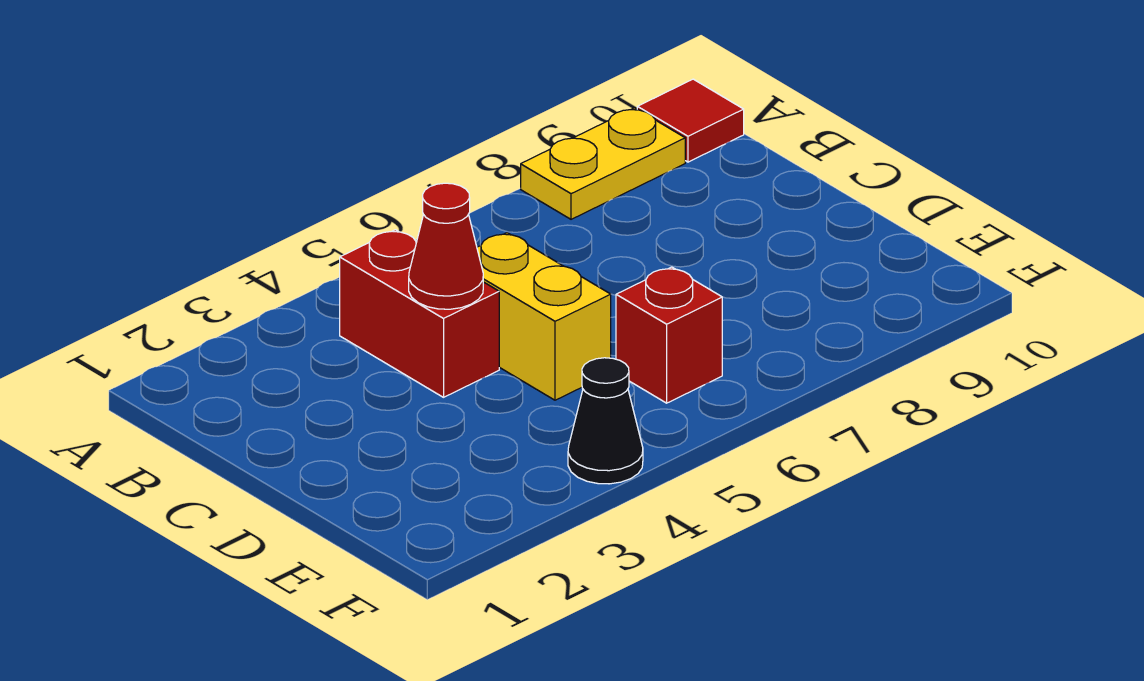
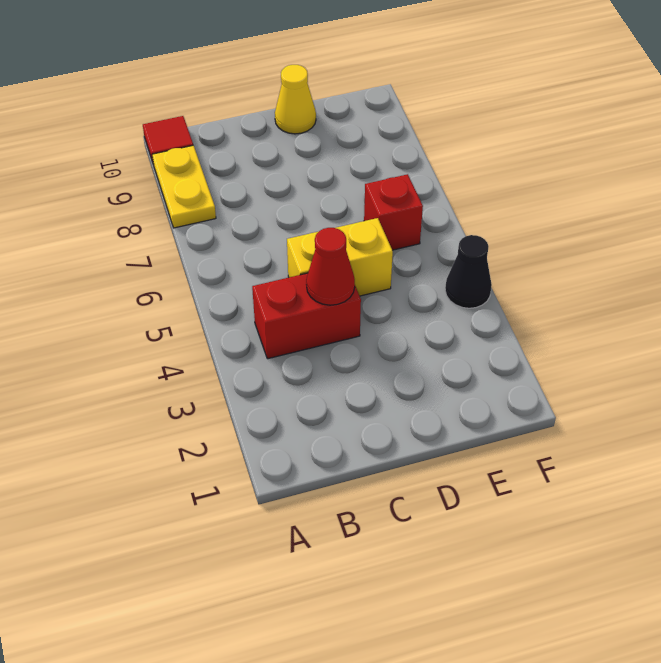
none -> yellow cone D10 level 1

